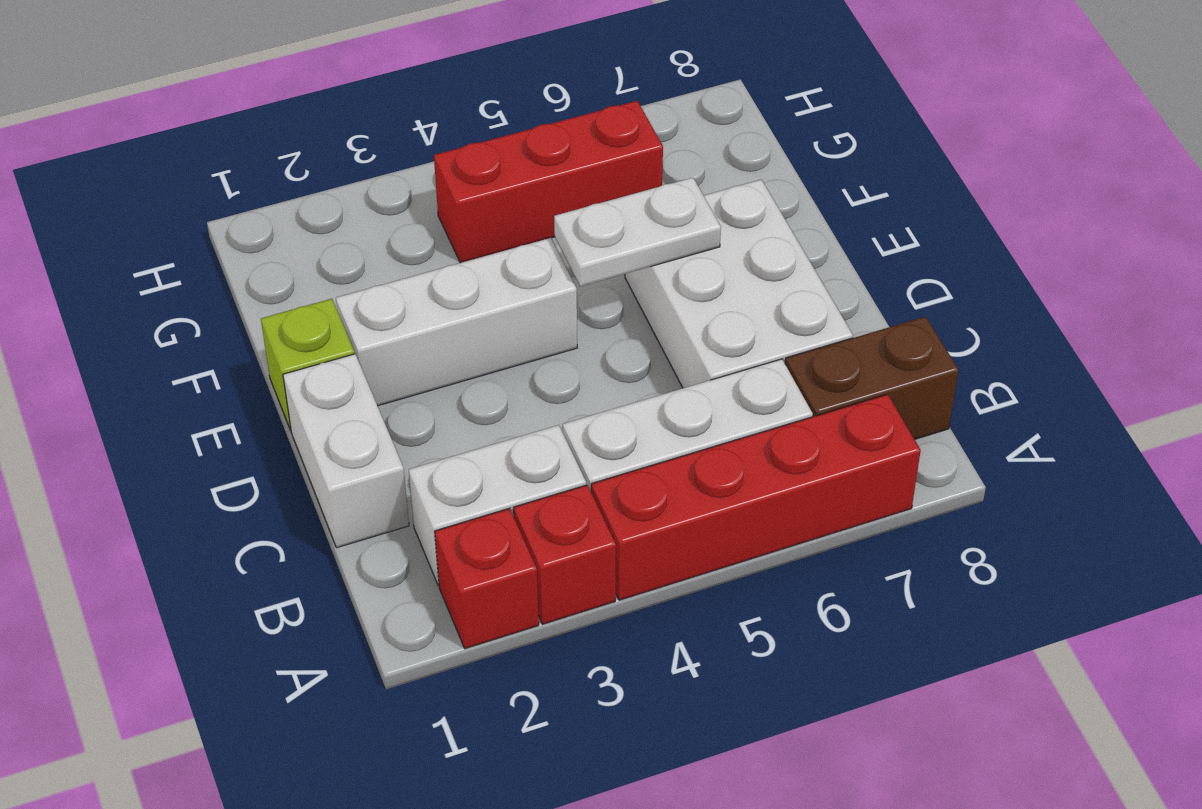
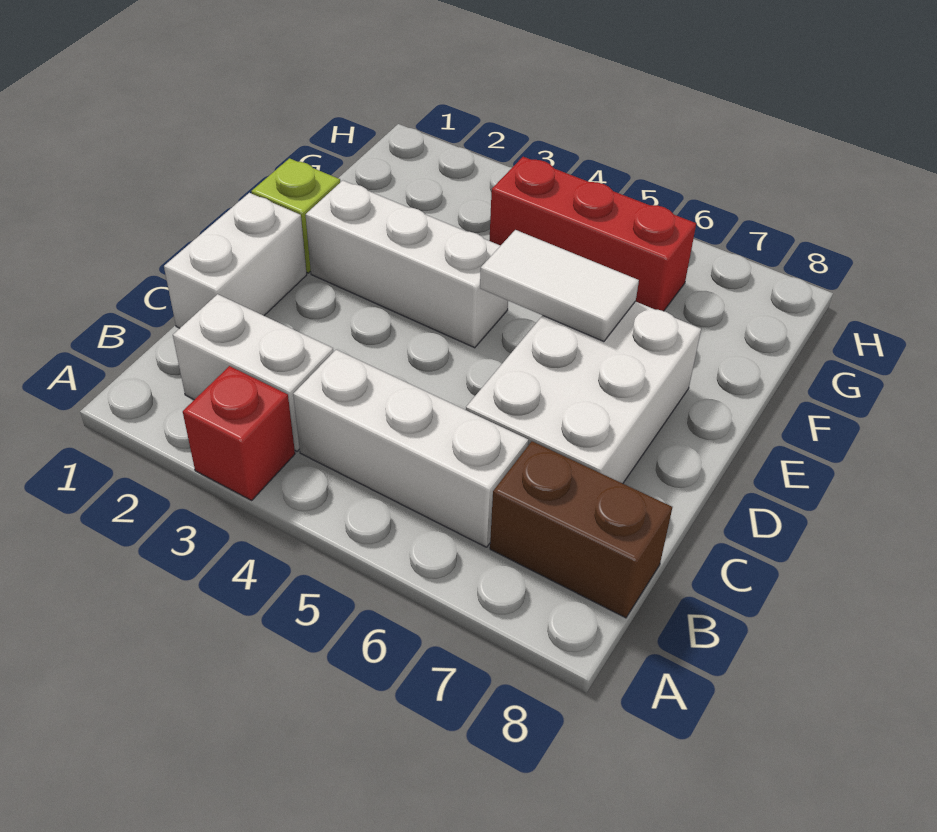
red brick A2 level 1 -> none
red brick A4:A7 level 1 -> none
white plate E5:E6 level 2 -> white tile E5:E6 level 2

